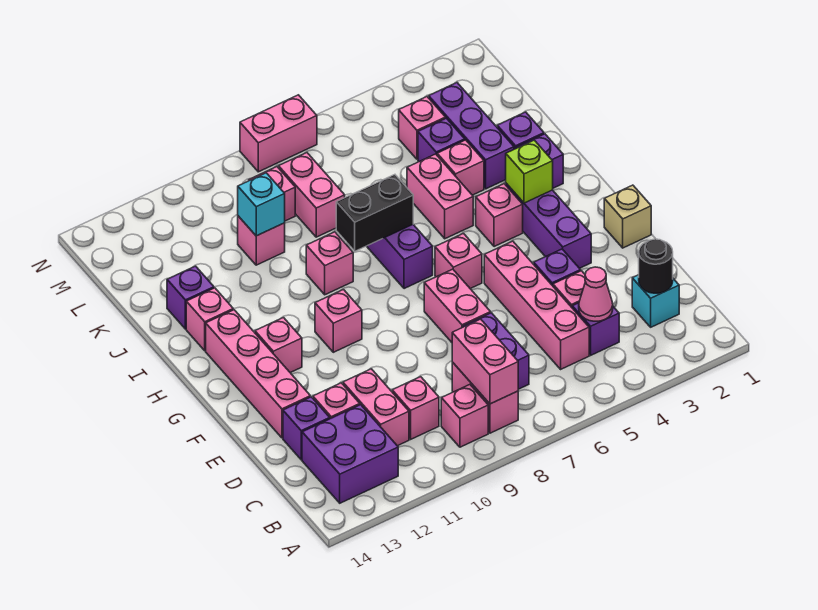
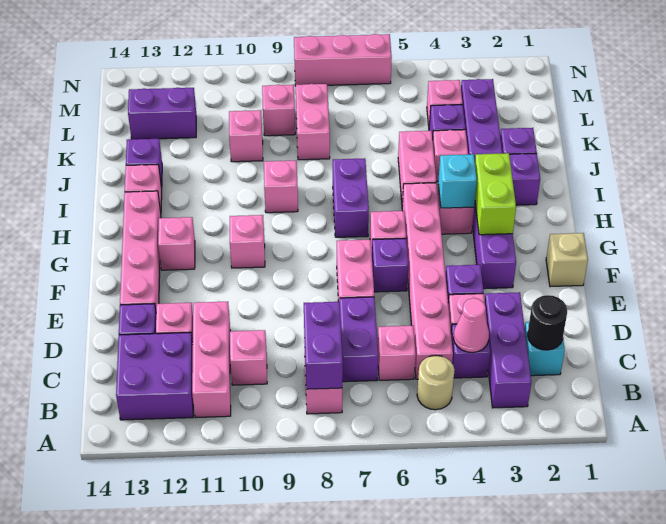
none -> purple brick B3:D3 level 1
none -> tan round brick B5 level 1
pink brick B8:C8 level 2 -> purple brick B8:C8 level 2
pink brick B9 level 1 -> pink brick C6 level 1
pink brick C5:F5 level 1 -> pink brick C5:H5 level 1
pink brick C11:D11 level 1 -> pink brick B11:D11 level 1
none -> purple brick F6 level 1
lime brick H3 level 2 -> lime brick G3:H3 level 2
black brick I7:I8 level 2 -> none
cyan brick K10 level 2 -> cyan brick H4 level 2
none -> purple brick L12:L13 level 1
pink brick N7:N8 level 1 -> pink brick N6:N8 level 1

